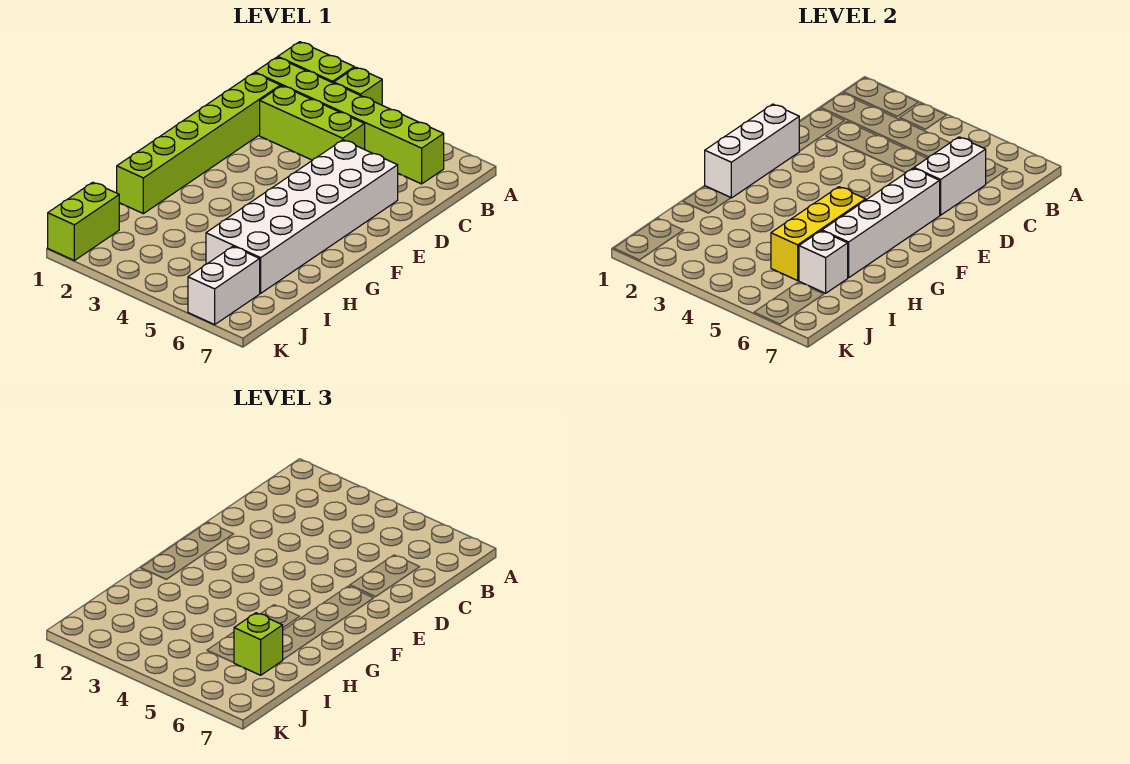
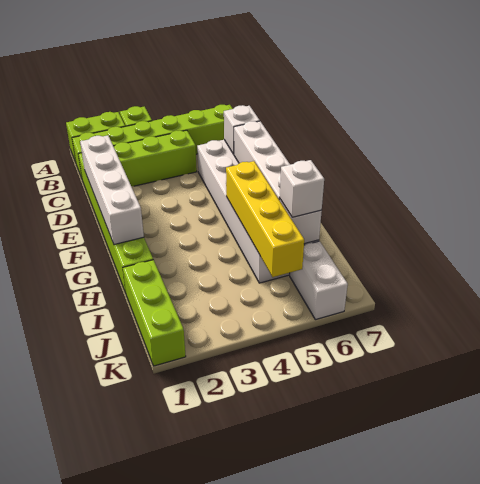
white brick C6:D6 level 2 -> white brick D6 level 2
white brick E1:G1 level 2 -> white brick D1:G1 level 2
yellow brick G5:I5 level 2 -> yellow brick G5:J5 level 2
lime brick I6 level 3 -> white brick I6 level 3
lime brick J1:K1 level 1 -> lime brick I1:K1 level 1

